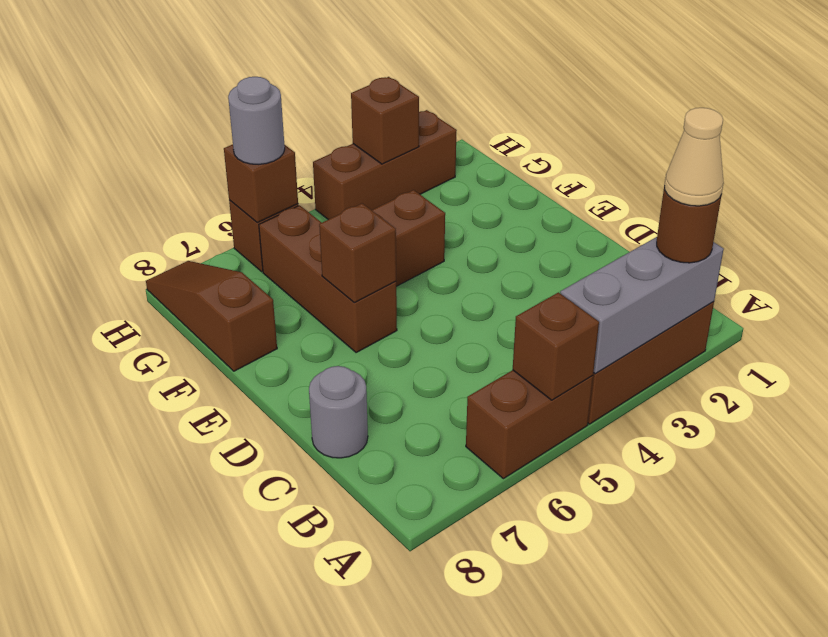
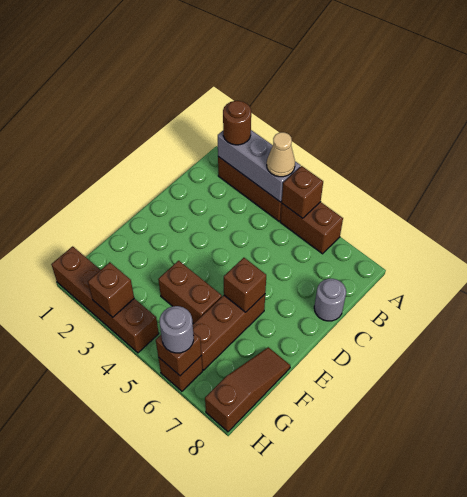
tan cone A2 level 4 -> tan cone A4 level 3
brown slope F8:H8 level 1 top F -> brown slope F8:H8 level 1 top H
brown brick H2:H4 level 1 -> brown brick H1:H4 level 1

